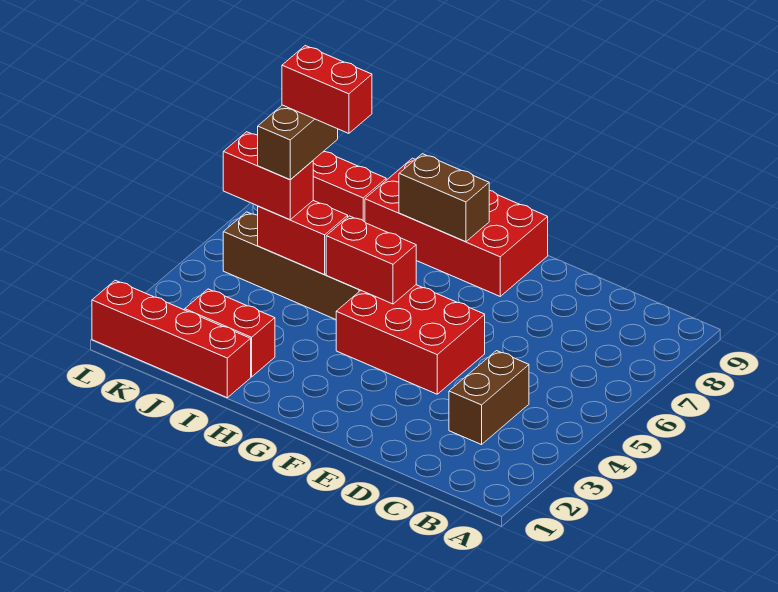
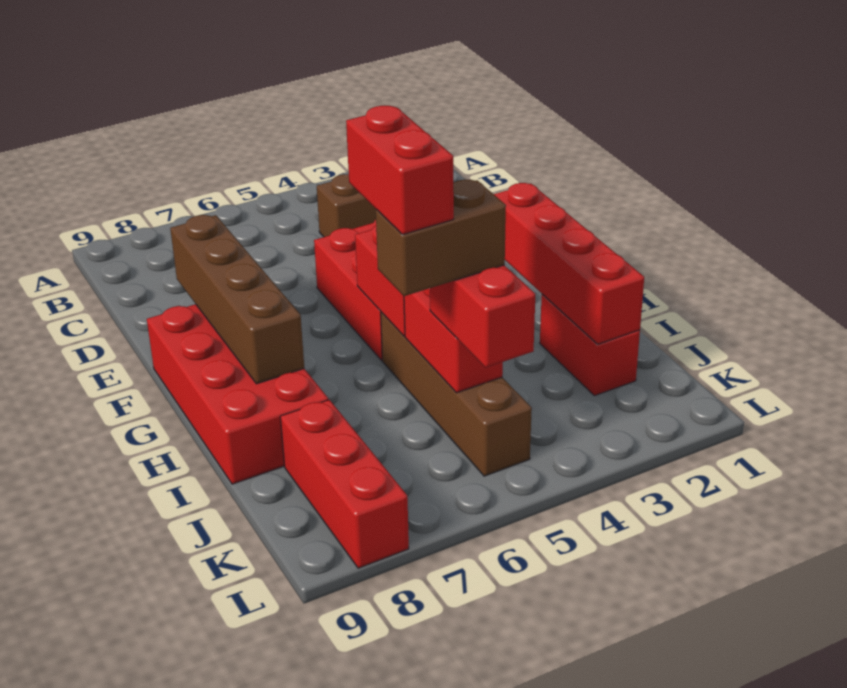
brown brick G8:H8 level 2 -> brown brick E8:H8 level 2
red brick I1:L1 level 1 -> red brick G2:J2 level 2

